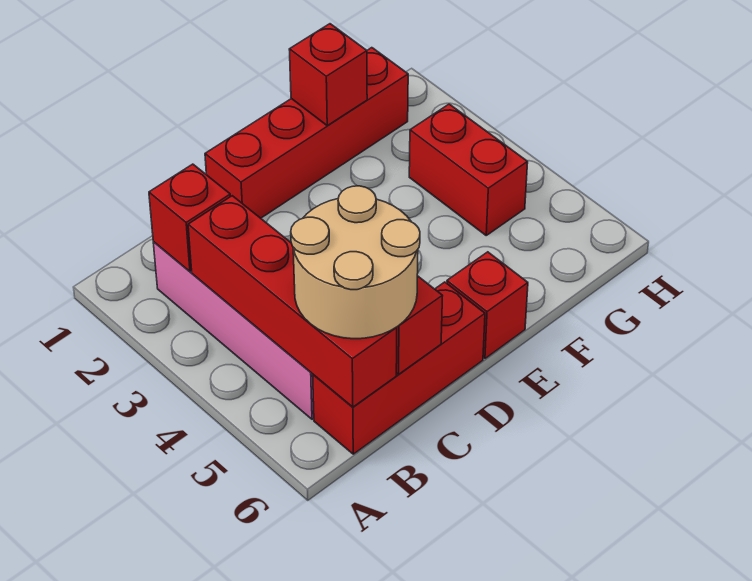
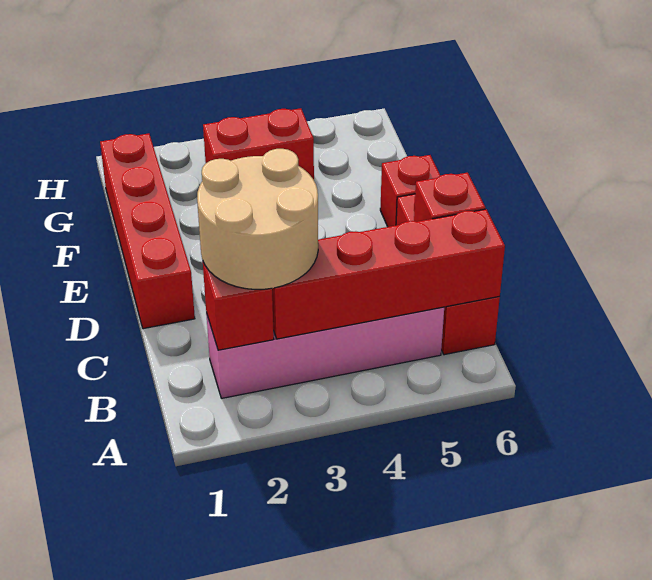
tan round brick B5:C6 level 3 -> tan round brick B2:C3 level 3
red brick F1 level 2 -> none

